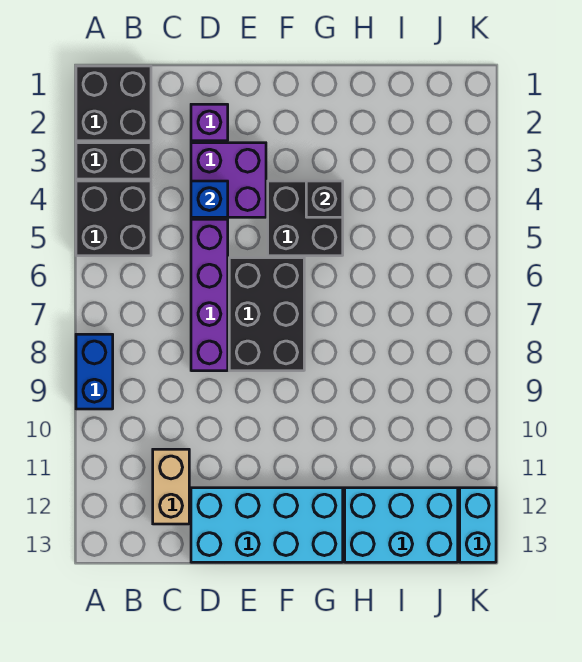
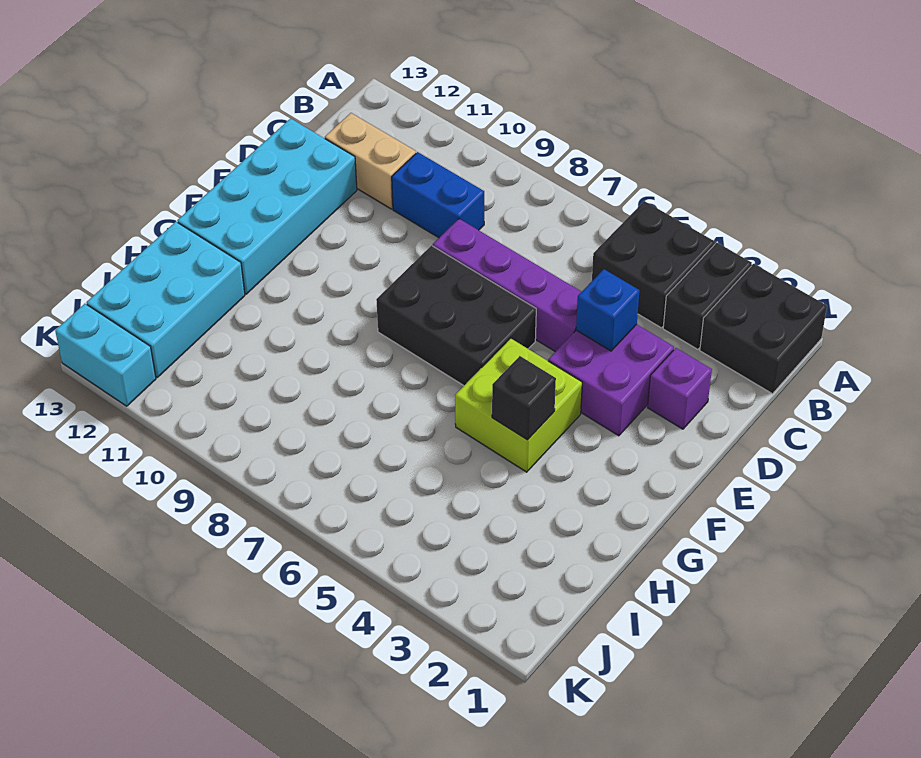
blue brick A8:A9 level 1 -> blue brick C9:C10 level 1
black brick F4:G5 level 1 -> lime brick F4:G5 level 1

